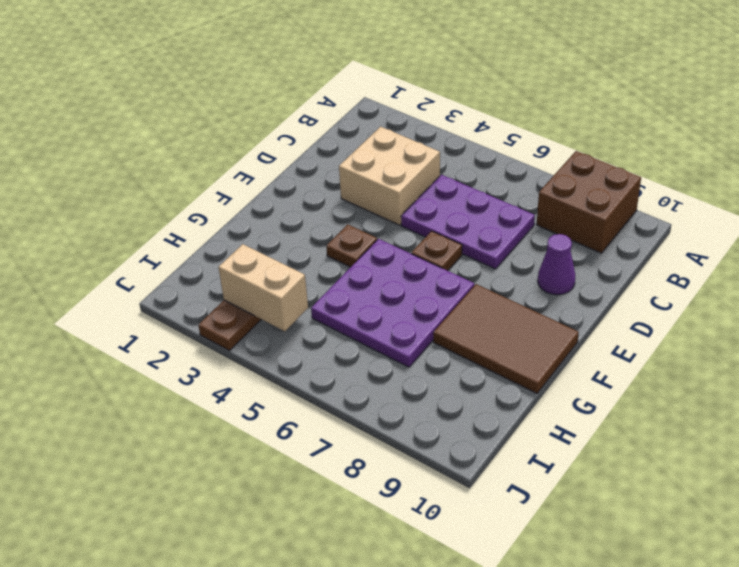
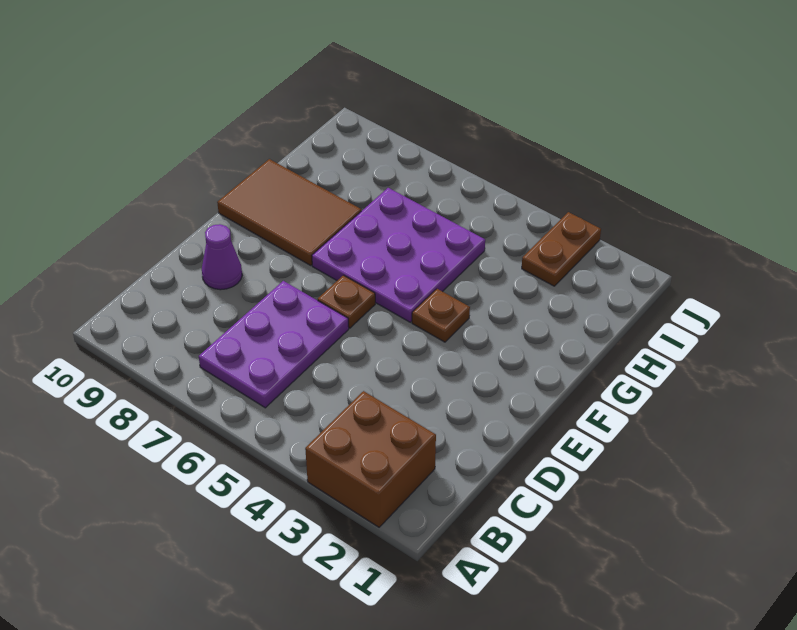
brown brick A8:B9 level 1 -> brown brick A2:B3 level 1
tan brick C3:D4 level 1 -> none
purple plate C5:D7 level 1 -> purple plate B6:D7 level 1
tan brick I3:I4 level 2 -> none

